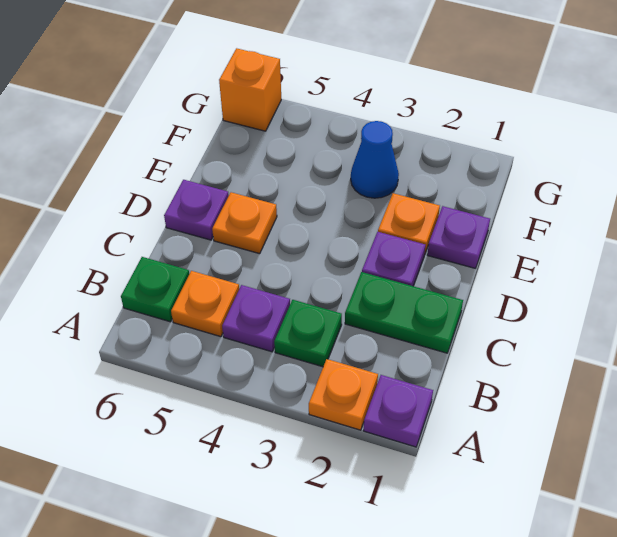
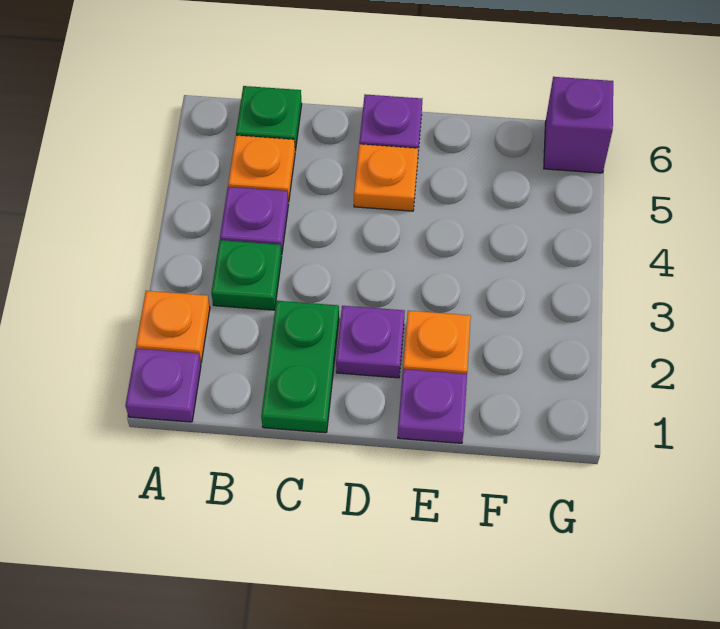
blue cone F3 level 1 -> none
orange brick G6 level 1 -> purple brick G6 level 1

